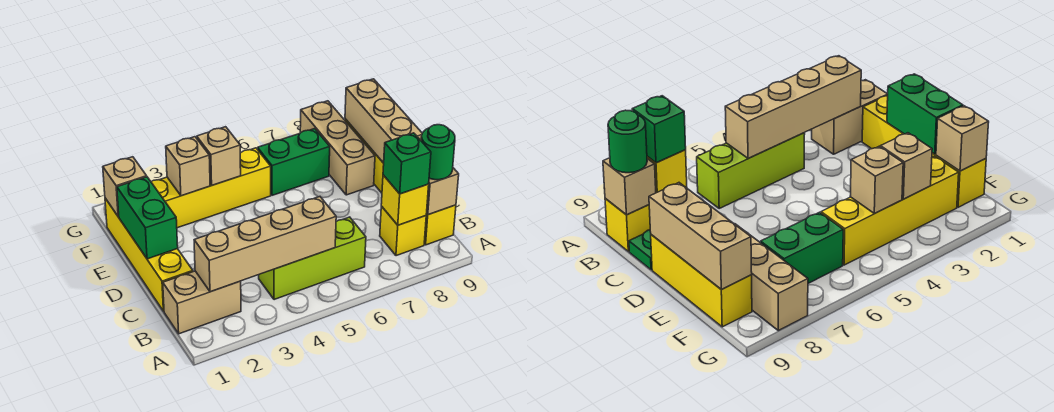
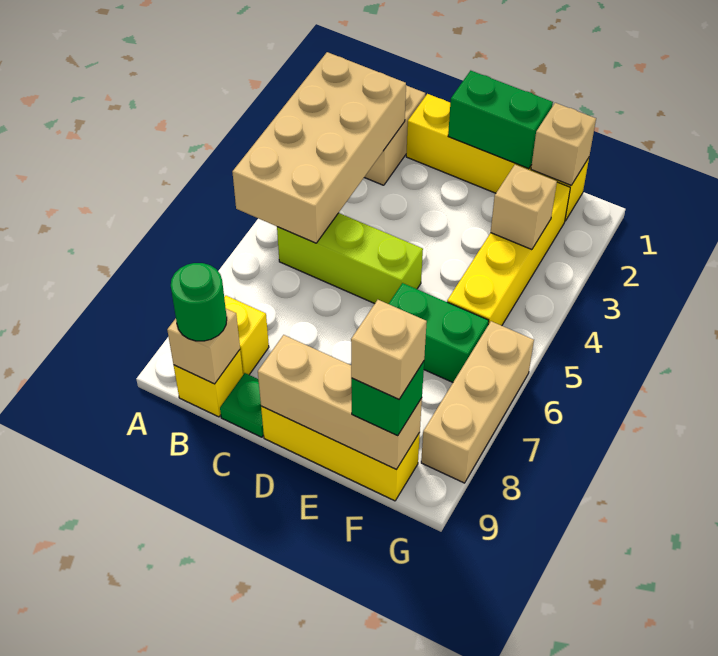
tan brick B2:B5 level 2 -> tan brick A2:B5 level 2
lime brick B4:B6 level 1 -> lime brick B5:D5 level 1
yellow brick B8 level 2 -> none
green brick B8 level 3 -> green brick F9 level 3
tan brick E8:G8 level 1 -> tan brick G6:G8 level 1
tan brick F4 level 2 -> tan brick F9 level 4
green brick F6:F7 level 1 -> green brick E6:F6 level 1

